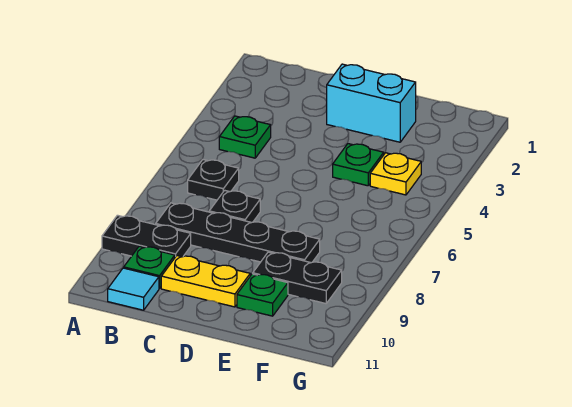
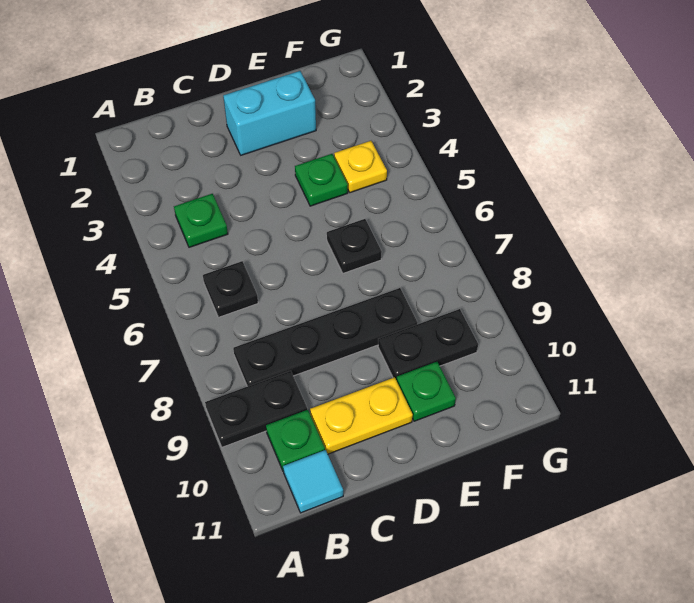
black plate C7 level 1 -> black plate E6 level 1

